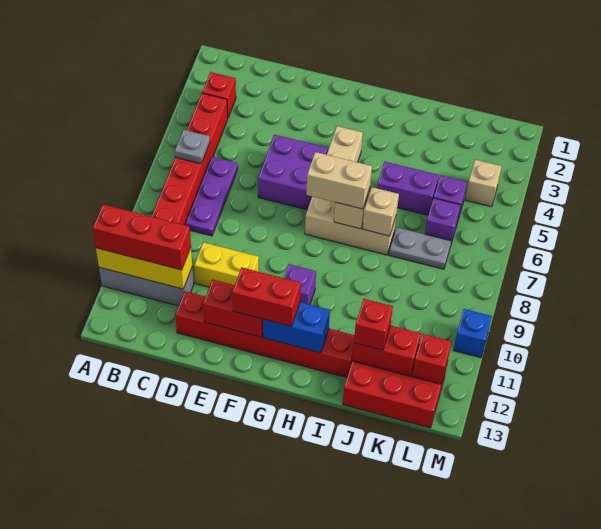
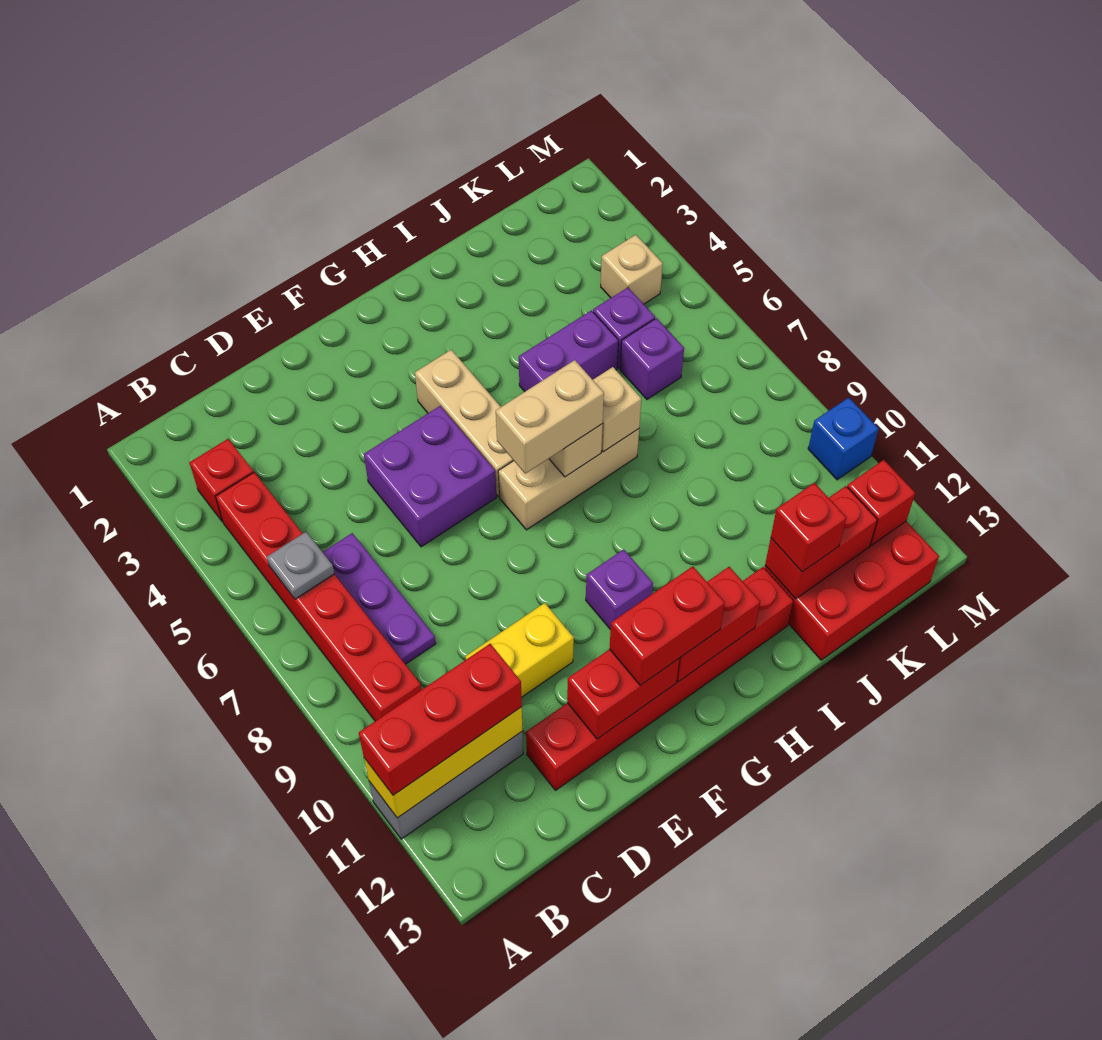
blue brick G12:H12 level 2 -> red brick G12:H12 level 2
grey plate J7:K7 level 1 -> none

